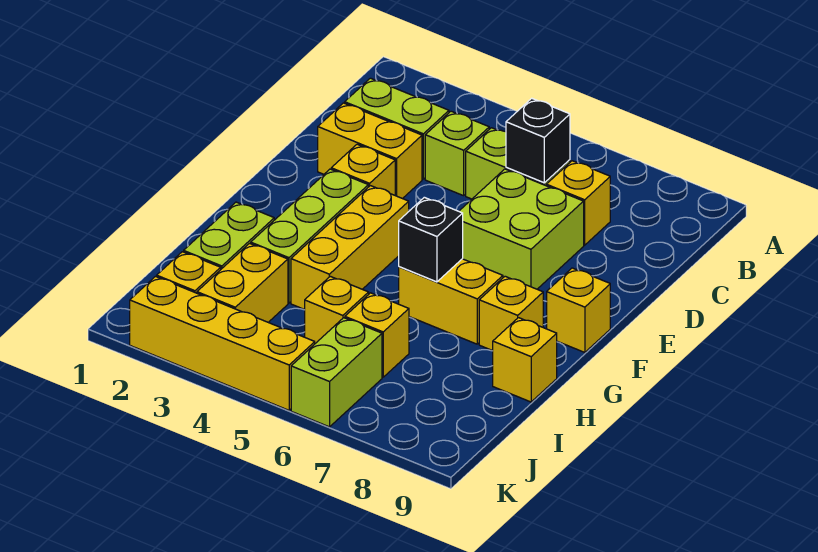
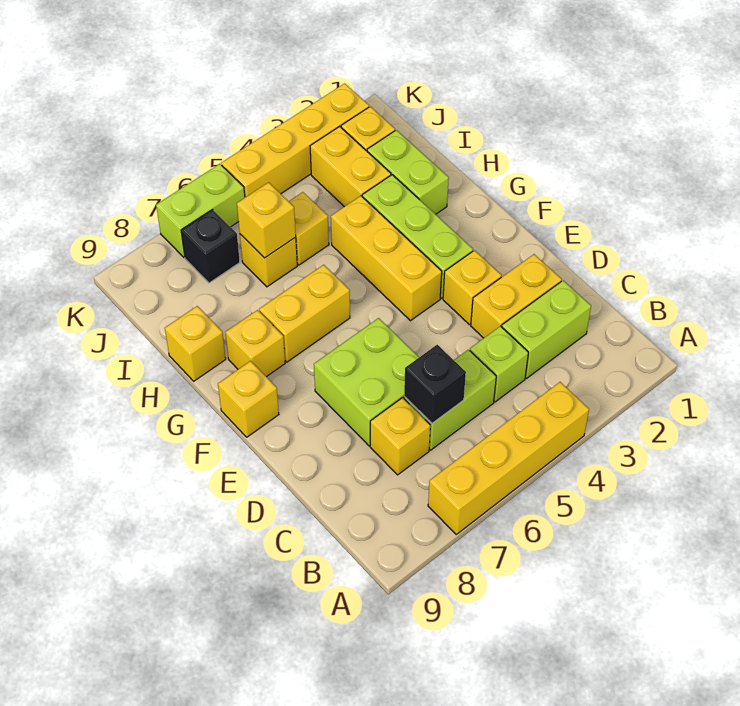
none -> yellow brick A4:A7 level 1
black brick G6 level 2 -> black brick J7 level 1
none -> yellow brick I6 level 2
lime brick J6:K6 level 1 -> lime brick K6:K7 level 1

